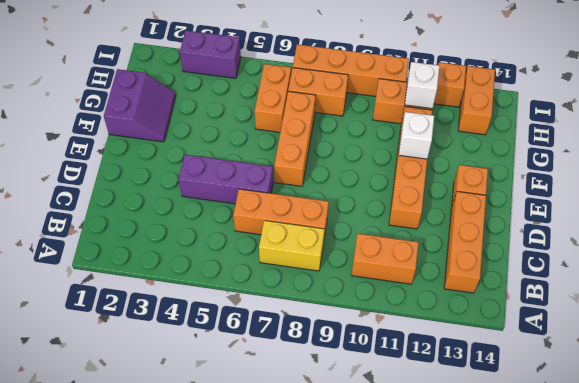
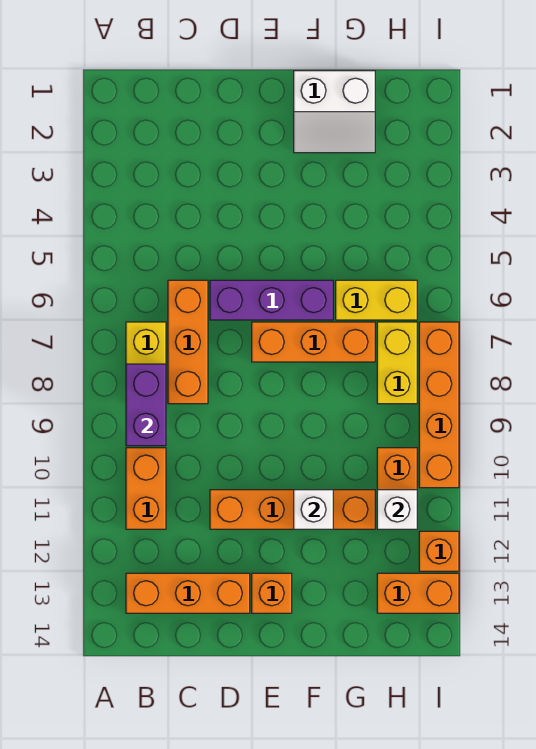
purple brick D4:D6 level 1 -> purple brick D6:F6 level 1
purple slope F1:G2 level 1 top 1 -> white slope F1:G2 level 1 top 1
orange brick G6:H6 level 1 -> yellow brick G6:H6 level 1
orange brick H7:H8 level 1 -> yellow brick H7:H8 level 1
purple brick I3:I4 level 1 -> purple brick B8:B9 level 2

